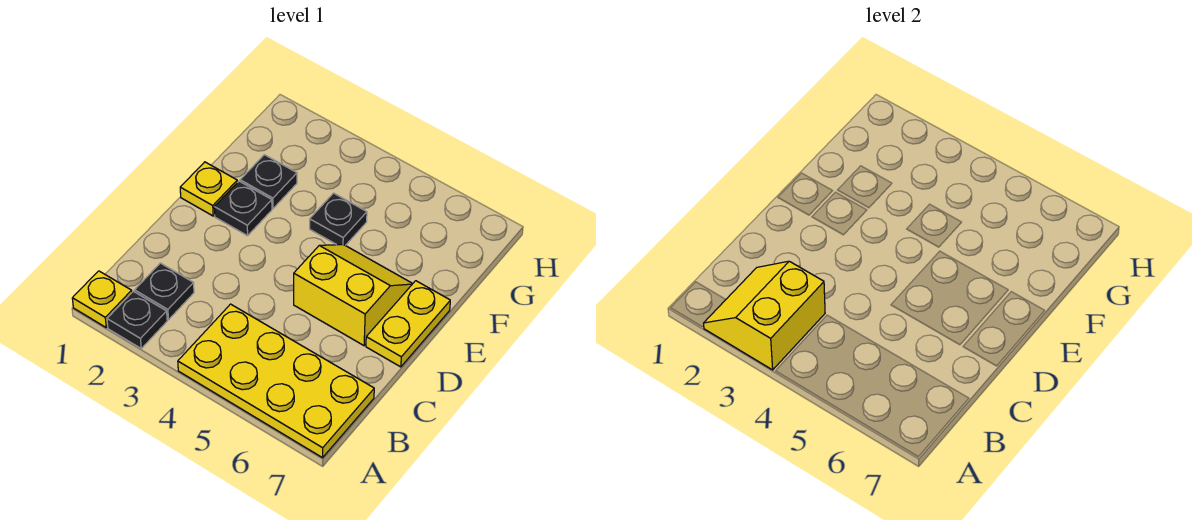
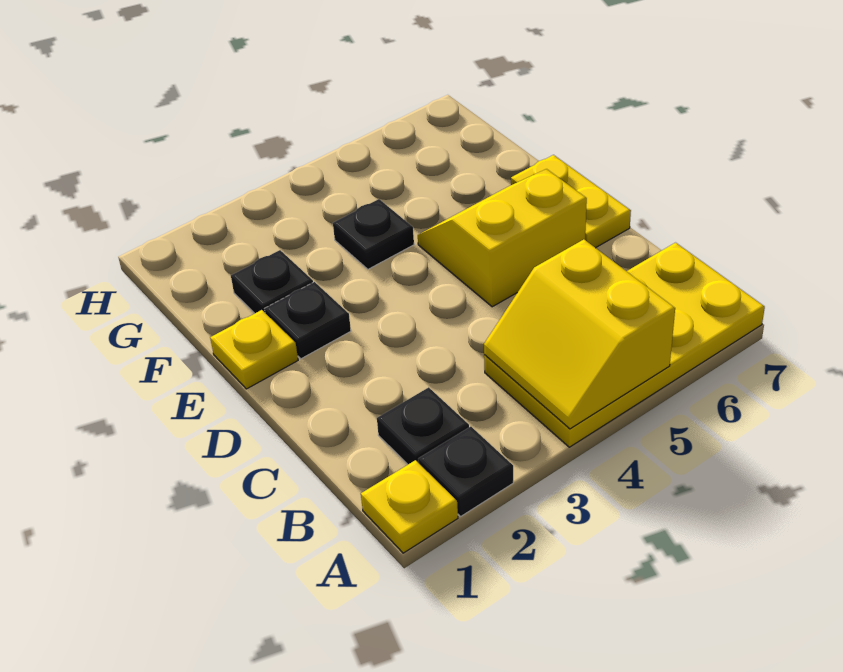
yellow slope A2:B3 level 2 top 3 -> yellow slope A4:B5 level 2 top 5

